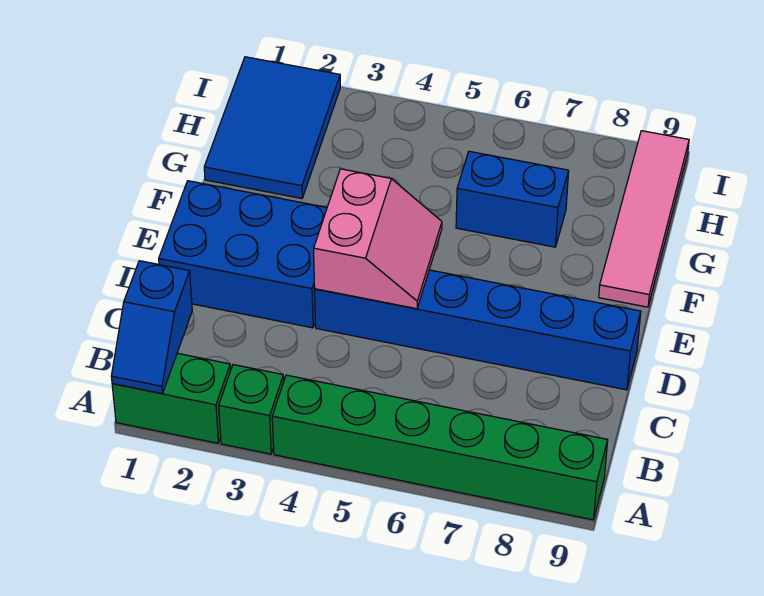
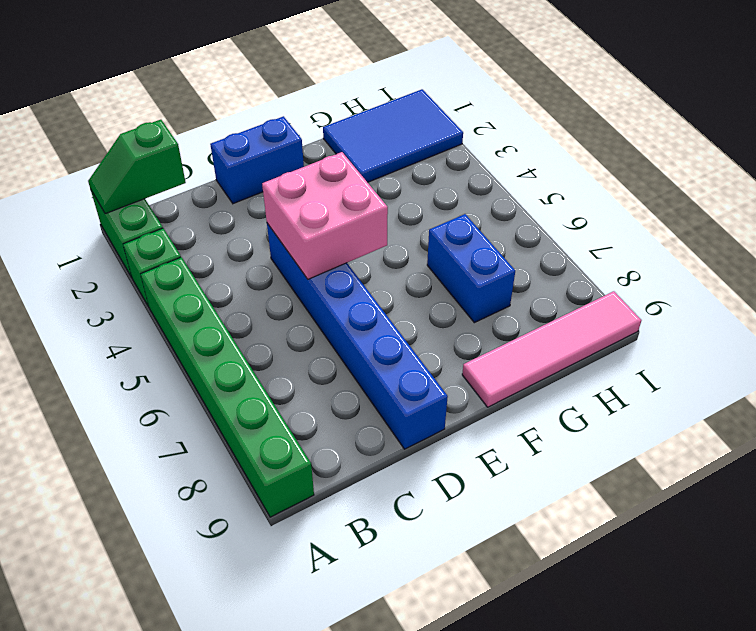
blue slope A1:B1 level 2 top B -> green slope A1:B1 level 2 top B
blue brick D1:E3 level 1 -> blue brick D1:E1 level 1
pink slope D4:E5 level 2 top 4 -> pink brick D4:E5 level 2

